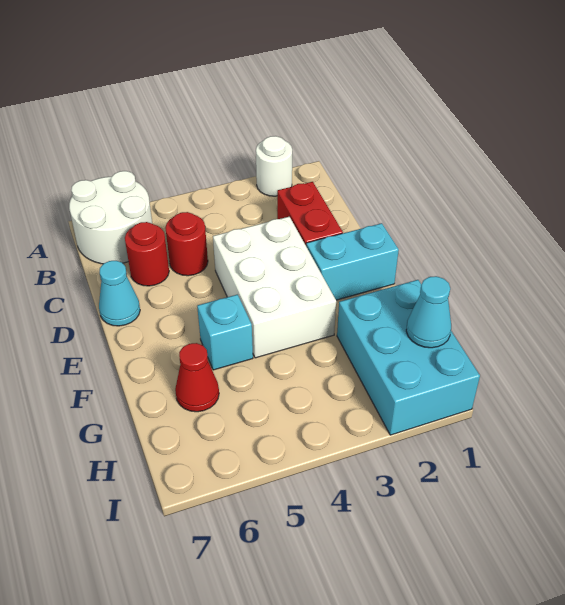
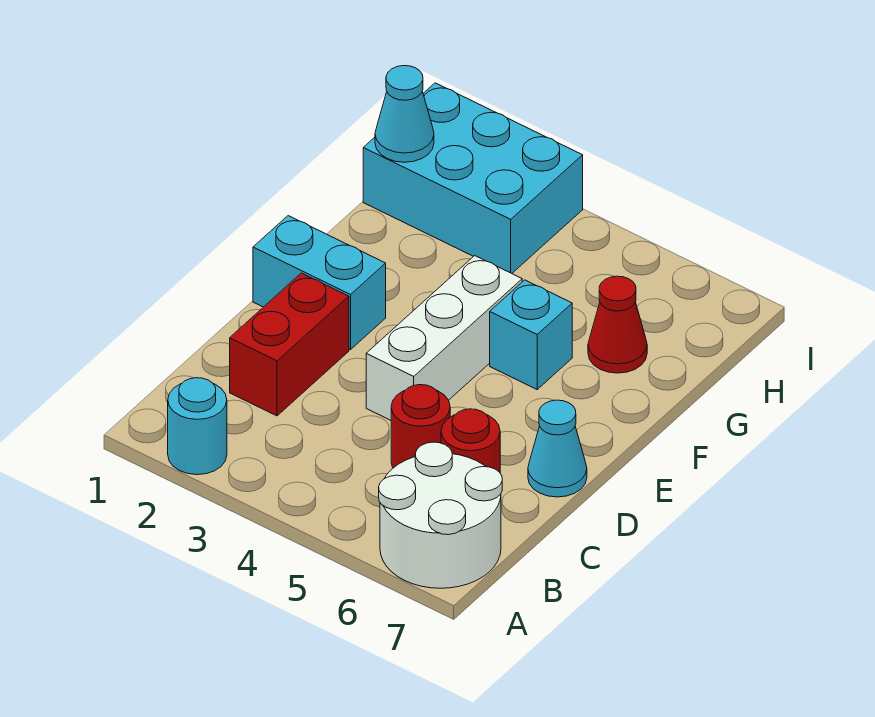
white round brick A2 level 1 -> cyan round brick A2 level 1
white brick D3:F4 level 1 -> white brick D4:F4 level 1
cyan brick G1:I2 level 1 -> cyan brick H1:I3 level 1

